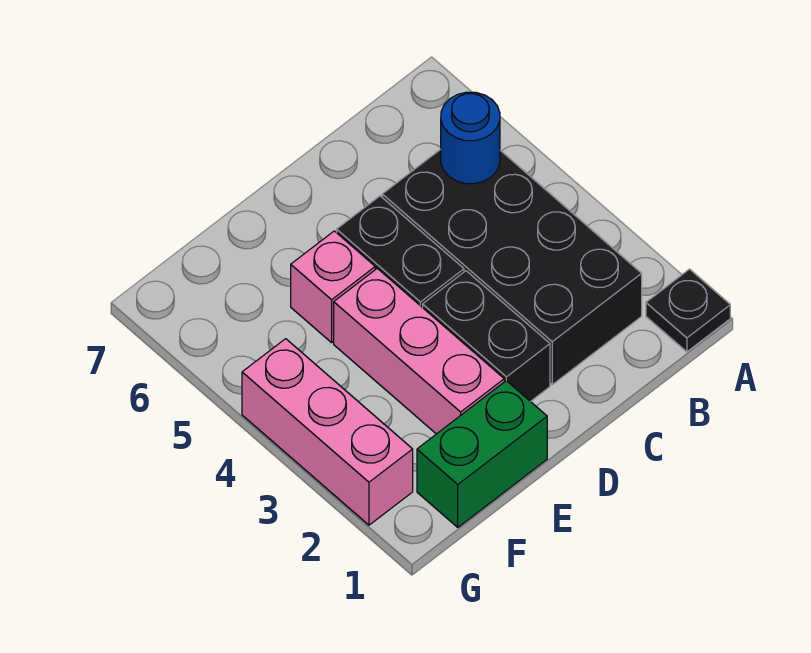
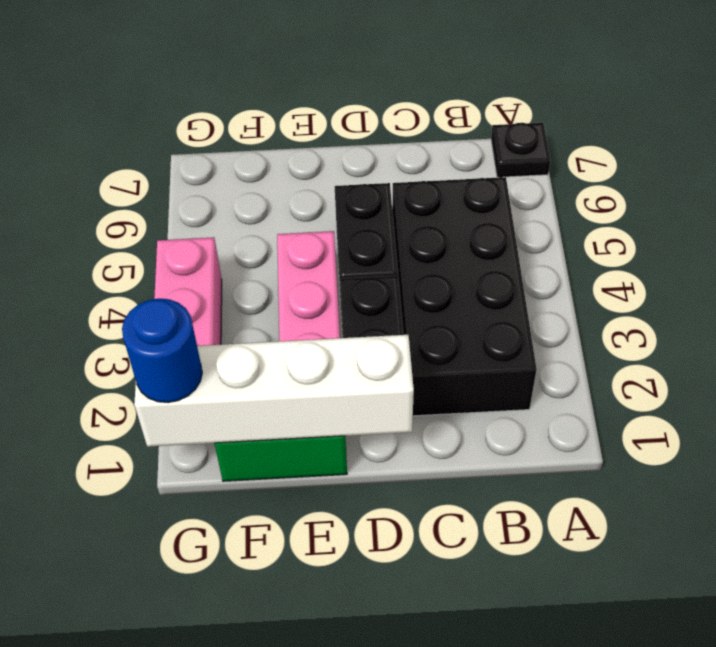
black plate A1 level 1 -> black plate A7 level 1
blue round brick B5 level 2 -> blue round brick G1 level 3
none -> white brick D1:G1 level 2
pink brick E5 level 1 -> none

